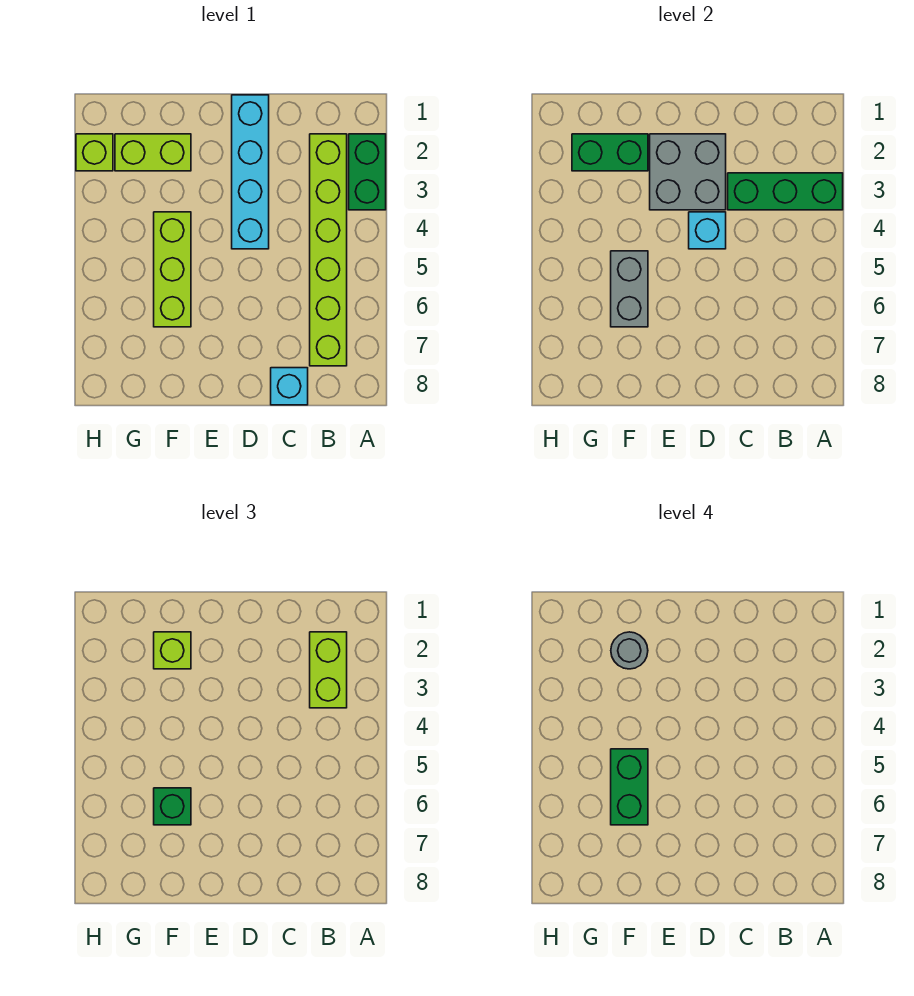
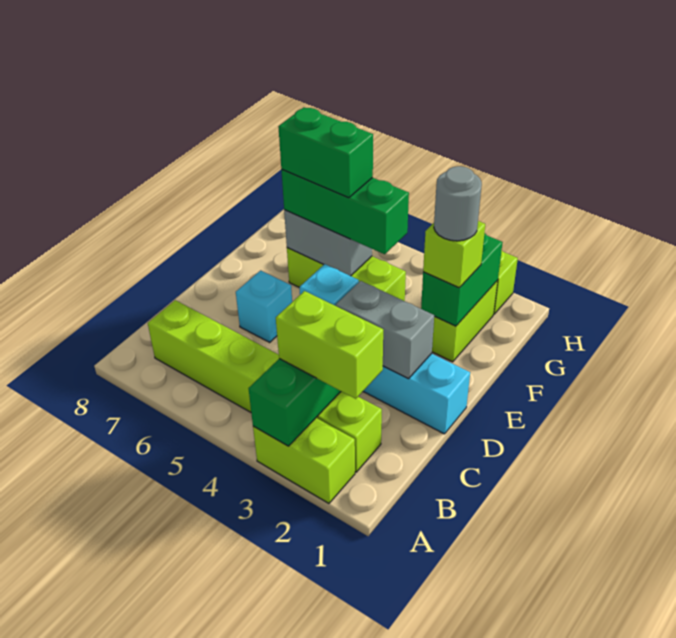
green brick A2:A3 level 1 -> lime brick A2:A3 level 1
cyan brick C8 level 1 -> cyan brick D6 level 1
grey brick D2:E3 level 2 -> grey brick D2:D3 level 2
green brick F6 level 3 -> green brick F4:F6 level 3

